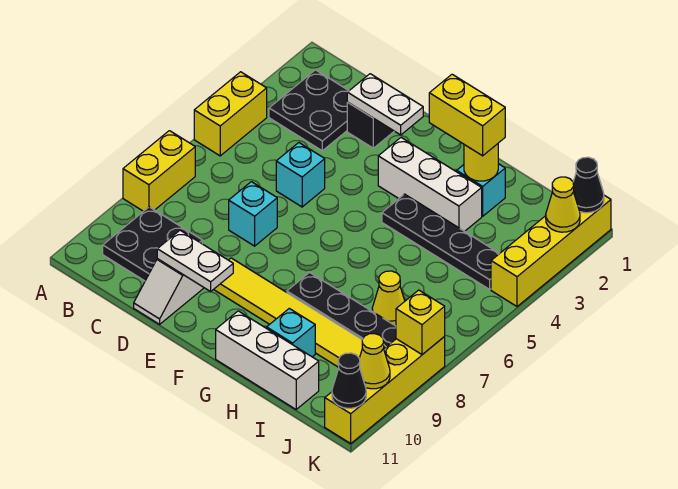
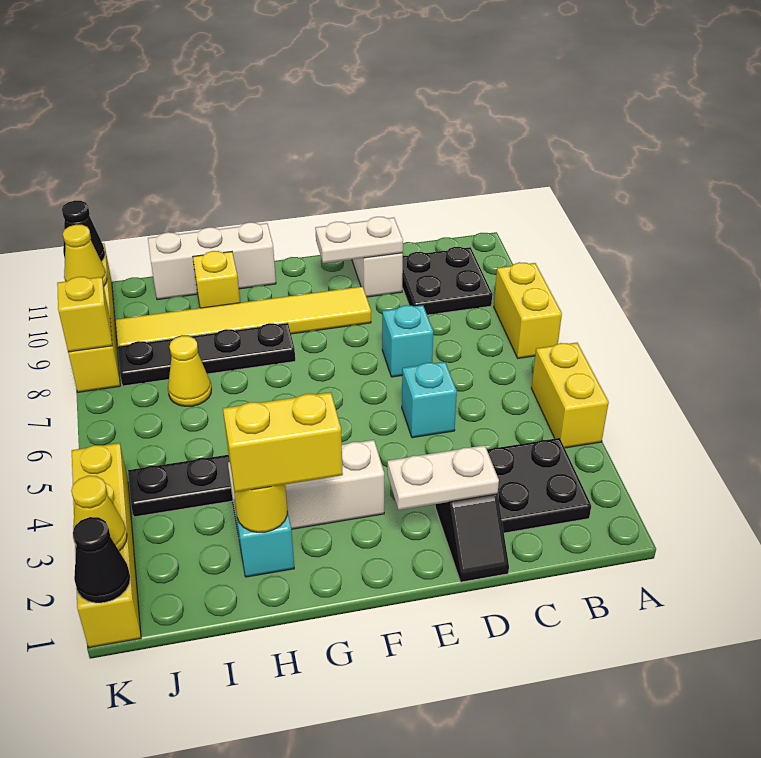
cyan brick H10 level 1 -> yellow brick H10 level 1

